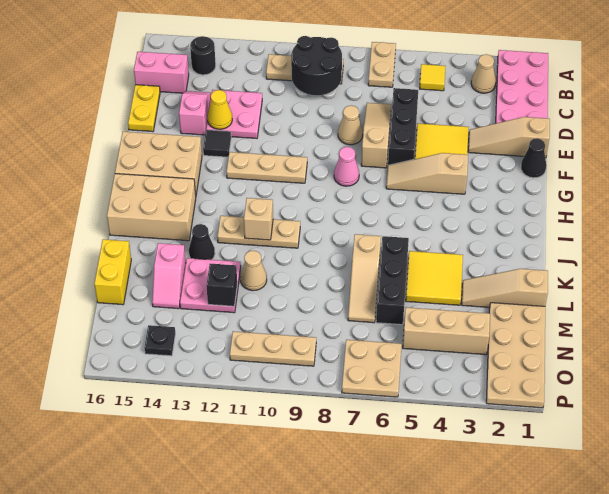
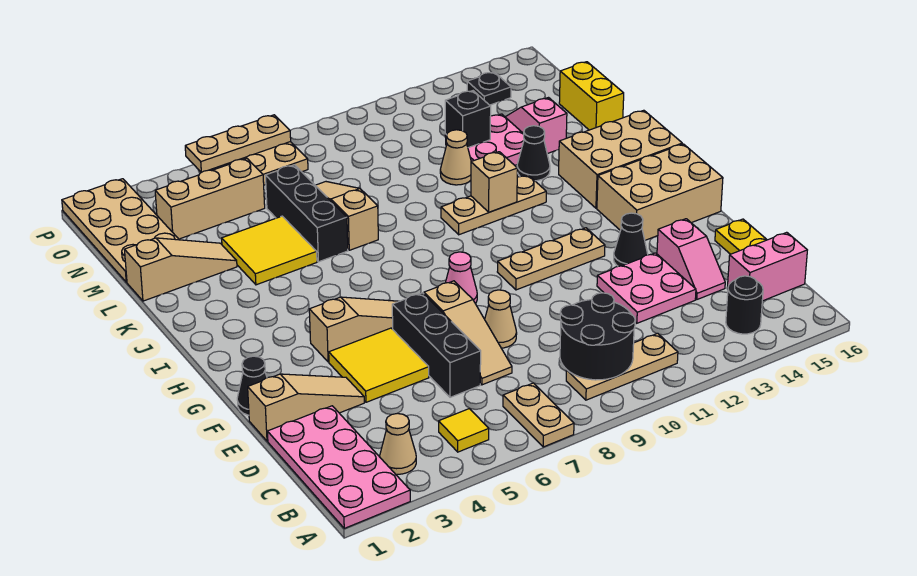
yellow cone E13 level 2 -> none
black tile F13 level 1 -> black cone F13 level 1
tan plate O9:O11 level 1 -> tan plate P5:P7 level 2

